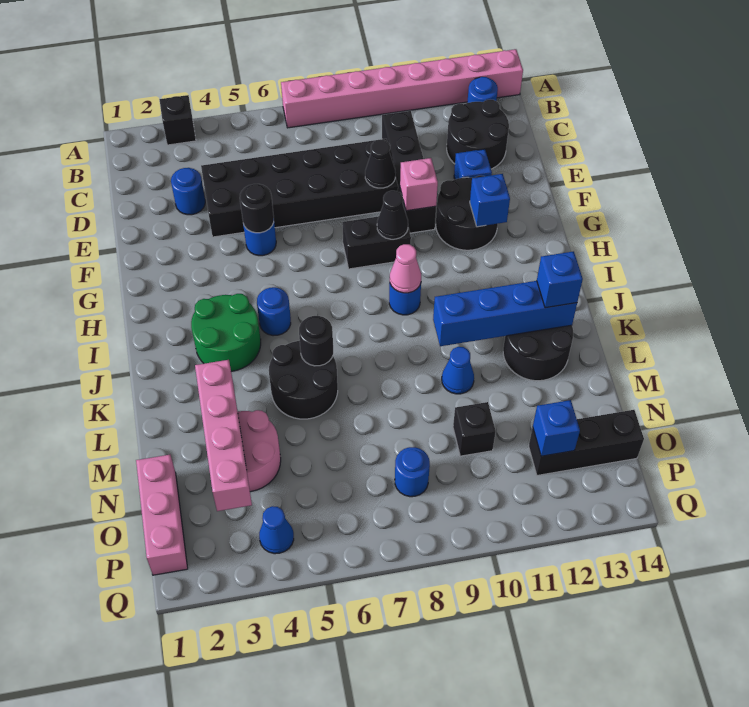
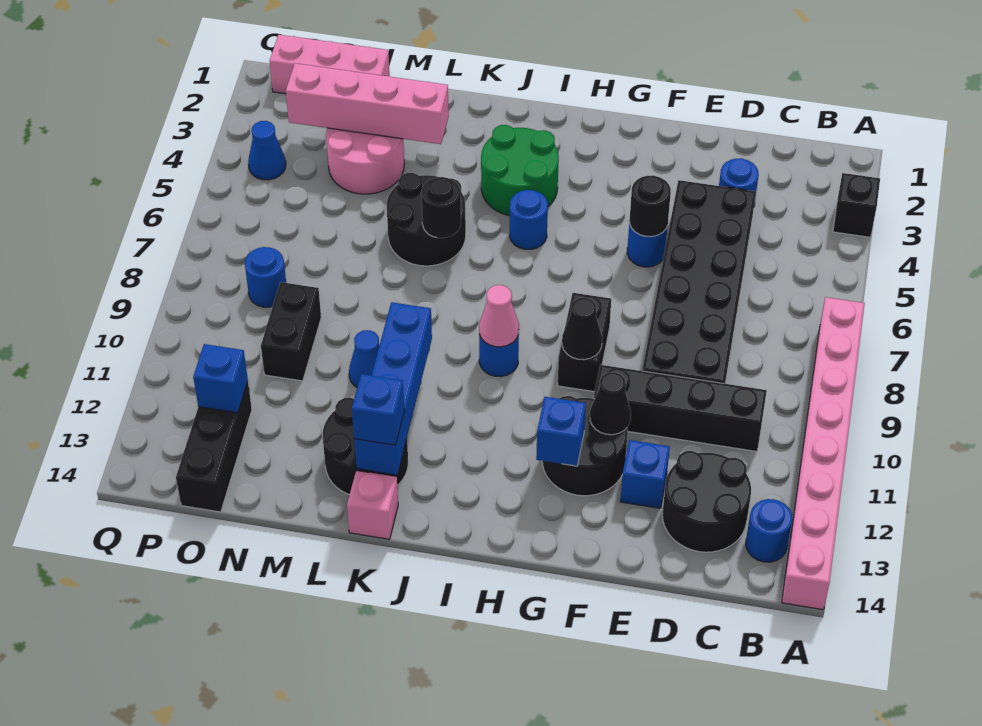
black cone E9 level 2 -> black cone F11 level 2
pink brick F10 level 2 -> pink brick K14 level 1
black brick N10 level 1 -> black brick N9:N10 level 1

